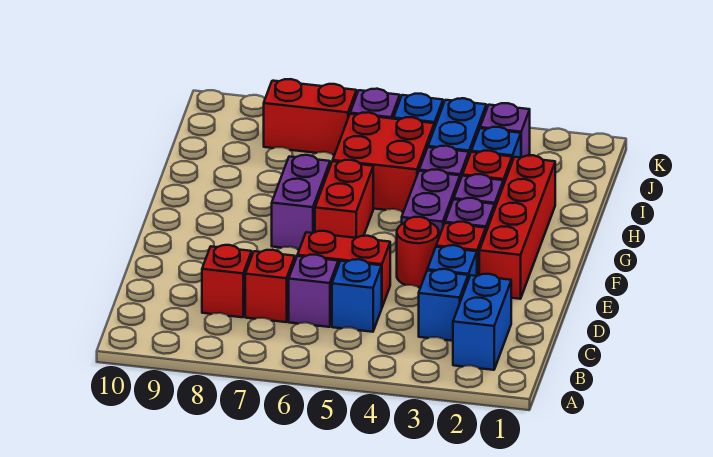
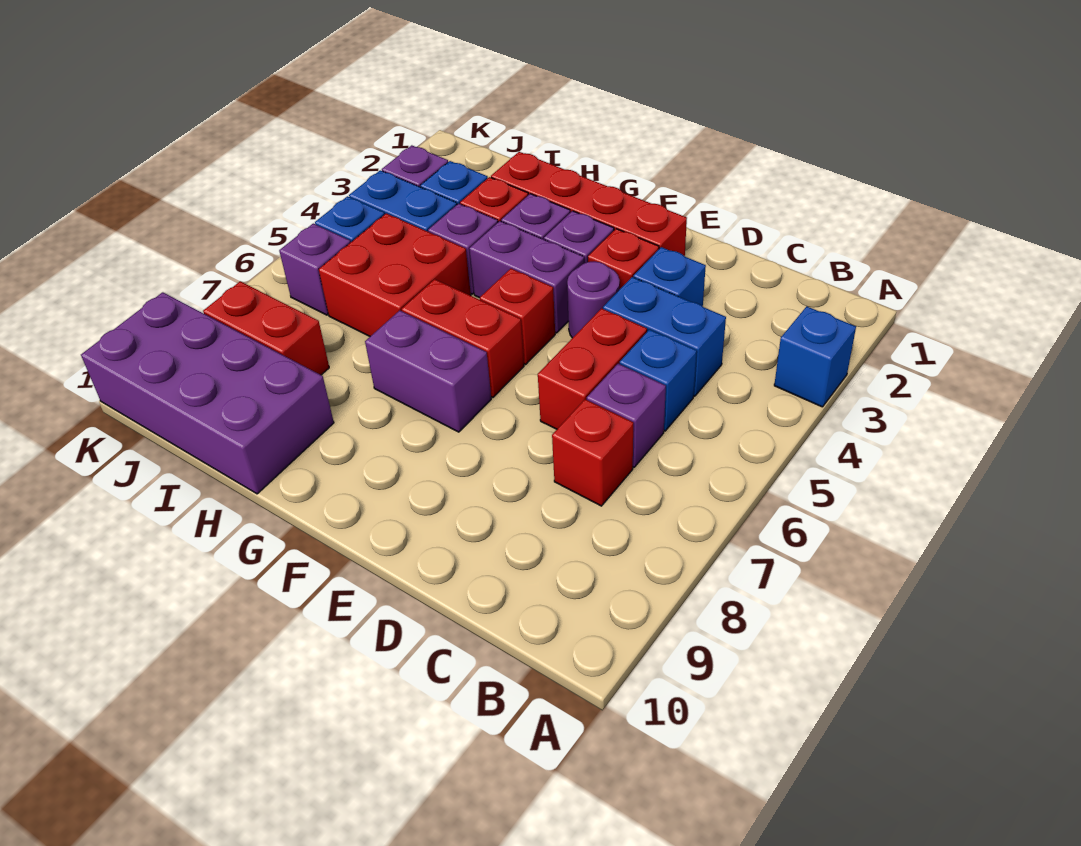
blue brick B2:C2 level 1 -> blue brick C4:D4 level 1
blue brick C3 level 1 -> blue brick A3 level 1
red brick C8 level 1 -> red brick F5 level 1
red round brick E4 level 1 -> purple round brick E4 level 1
none -> purple brick H9:K10 level 1
red brick J7:J8 level 1 -> red brick I8:J8 level 1

